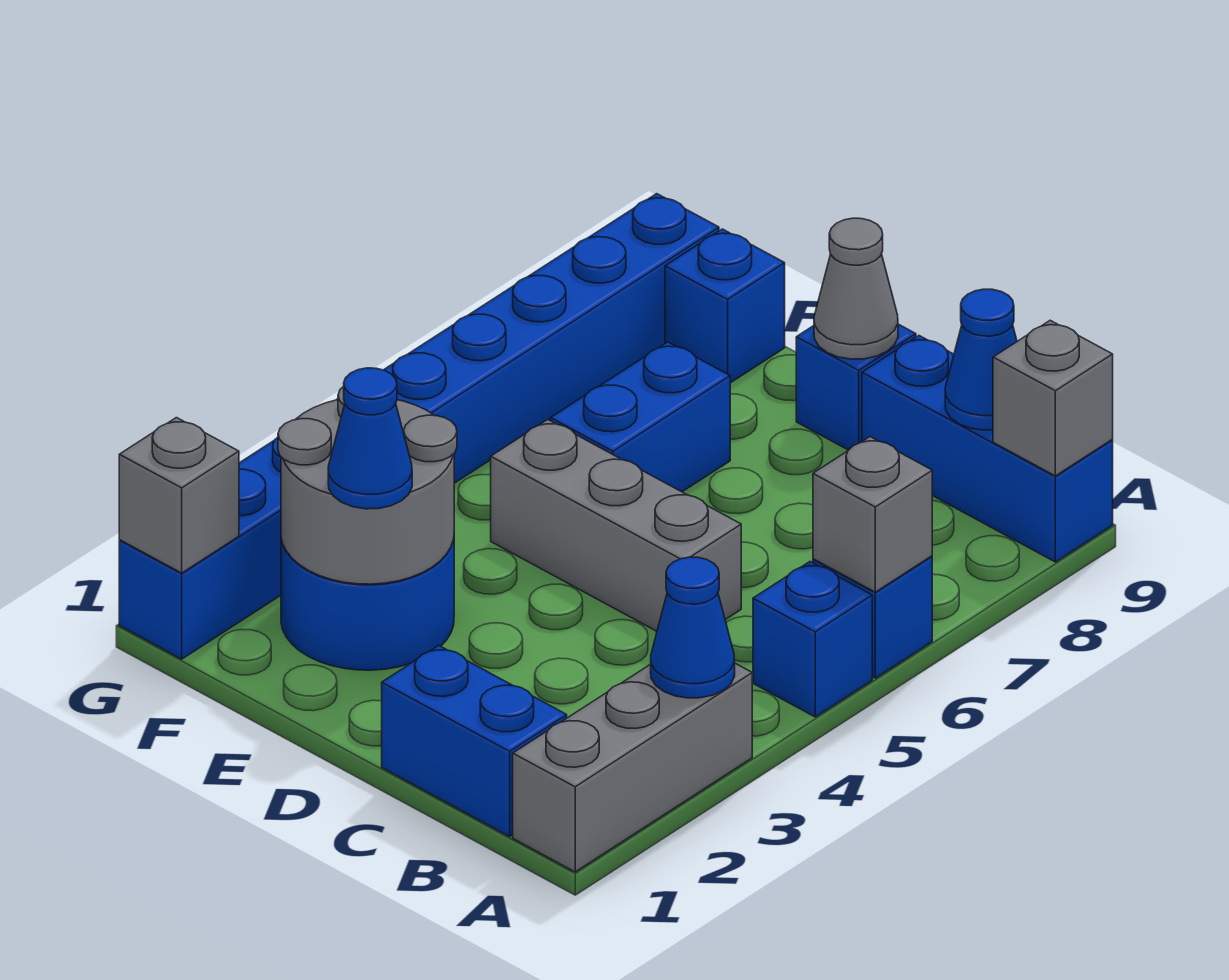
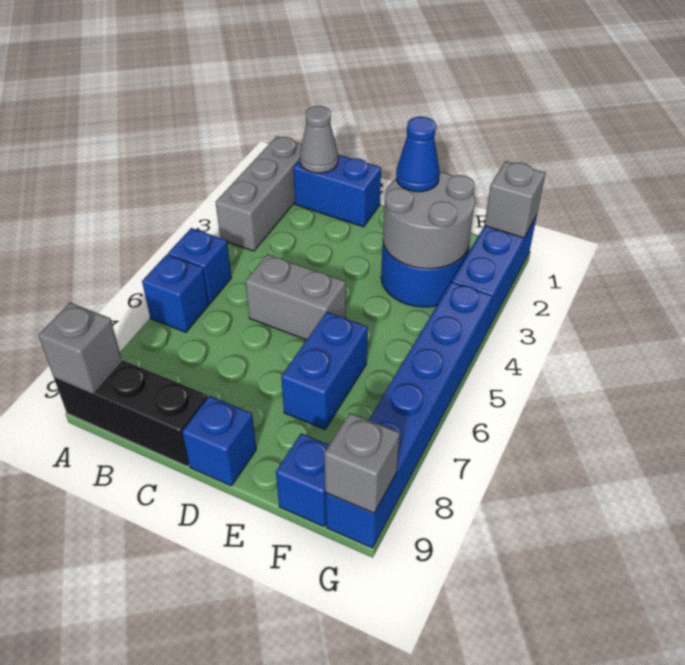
blue cone A3 level 2 -> none
grey brick A6 level 2 -> grey brick G9 level 2
blue brick A9:C9 level 1 -> black brick A9:C9 level 1
blue cone B9 level 2 -> none
grey brick C5:E5 level 1 -> grey brick C5:D5 level 1
grey cone D9 level 2 -> grey cone B1 level 2

